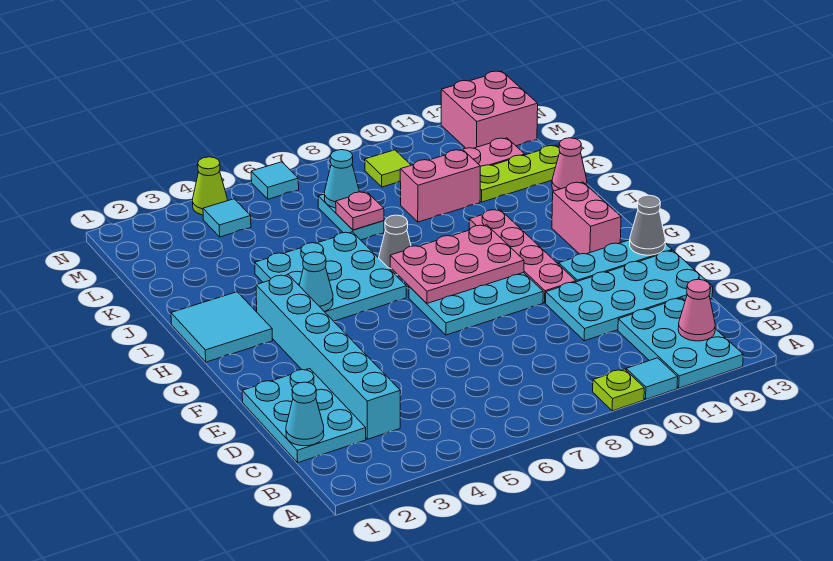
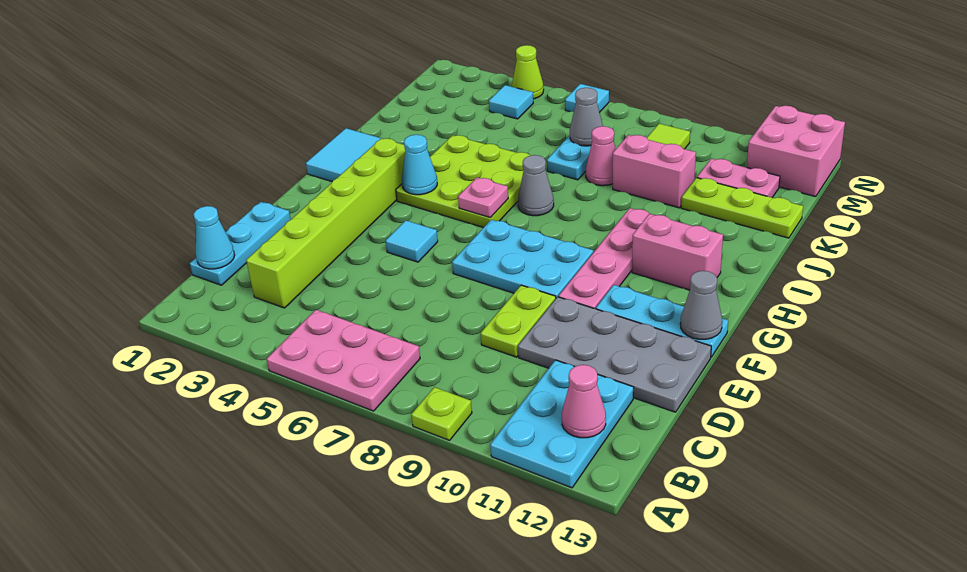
cyan tile A10 level 1 -> cyan tile F5 level 1
cyan plate C1:E2 level 1 -> cyan plate C1:E1 level 1
cyan brick C3:H3 level 1 -> lime brick C3:H3 level 1
none -> lime plate D9:E9 level 1
cyan plate D10:E13 level 1 -> grey plate D10:E13 level 1
pink plate G7:H9 level 2 -> pink plate A5:B7 level 1
pink brick G12:H12 level 1 -> pink brick H11:H12 level 1
cyan plate H4:J6 level 1 -> lime plate H4:J6 level 1
pink cone J13 level 1 -> pink cone K8 level 1
pink plate K7 level 2 -> pink plate H6 level 2
cyan cone L7 level 2 -> grey cone L7 level 2

